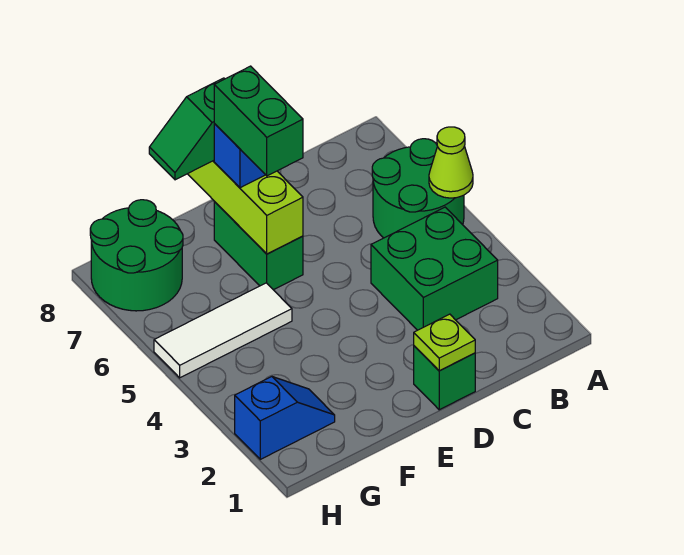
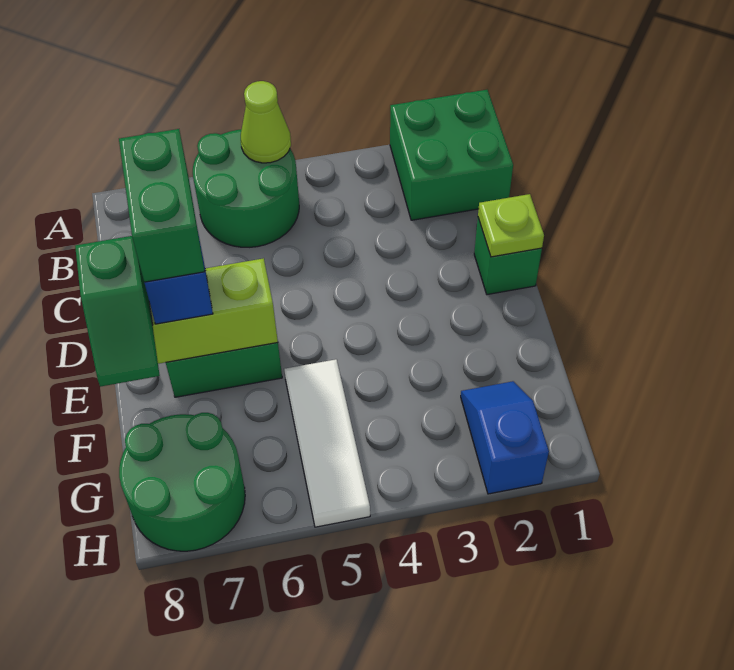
green brick B3:C4 level 1 -> green brick A1:B2 level 1
green brick E6:E7 level 4 -> green brick D7:E7 level 4

